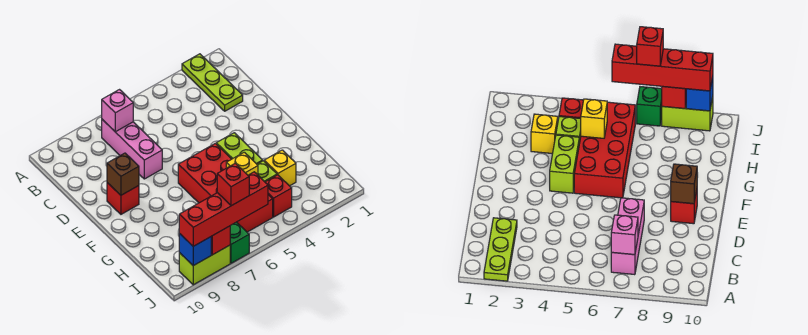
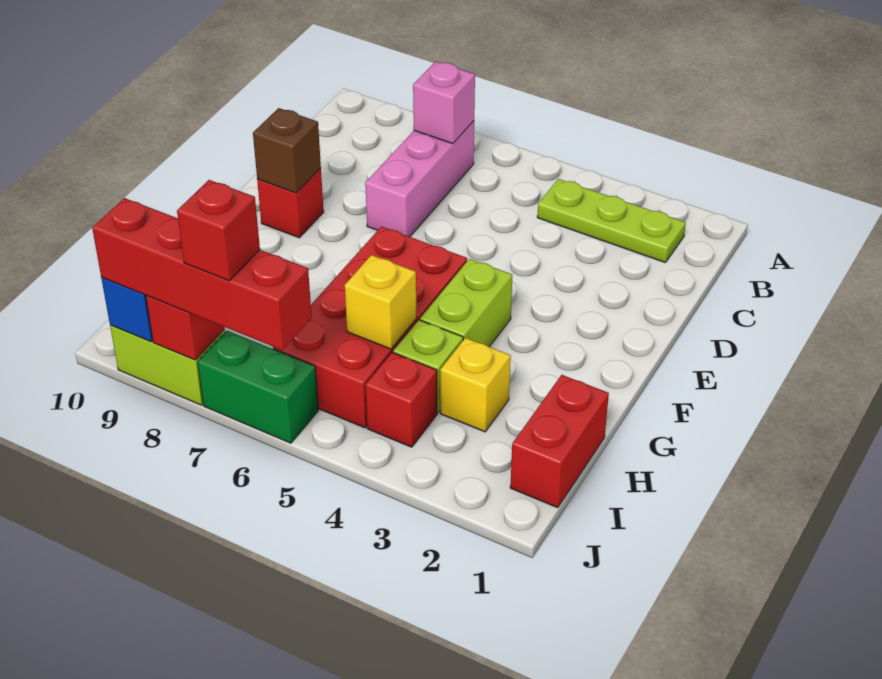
lime plate A2:C2 level 1 -> lime plate B2:B4 level 1
none -> red brick H1:I1 level 1
green brick J7 level 1 -> green brick J6:J7 level 1

